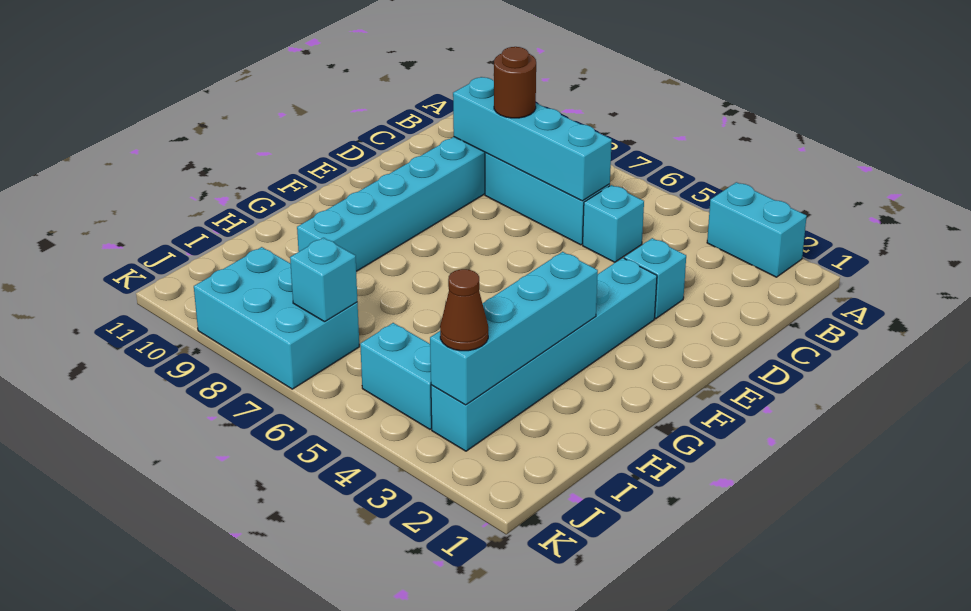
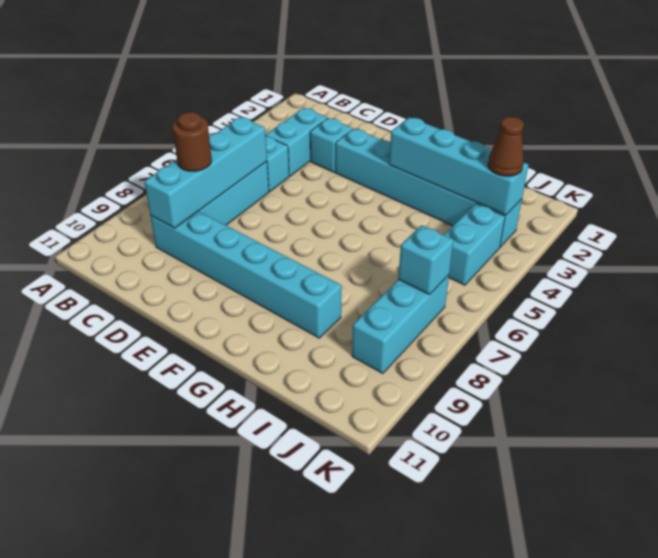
cyan brick A2:A3 level 1 -> cyan brick C3:C4 level 1
cyan brick J7:K9 level 1 -> cyan brick J7:J9 level 1

